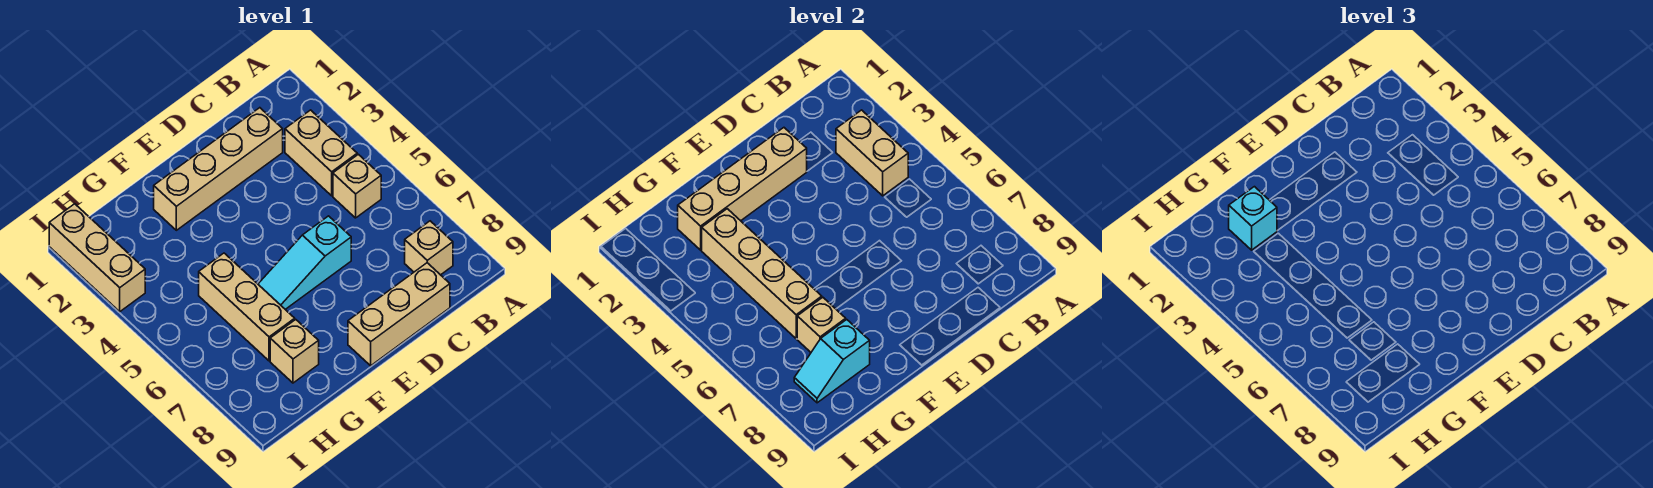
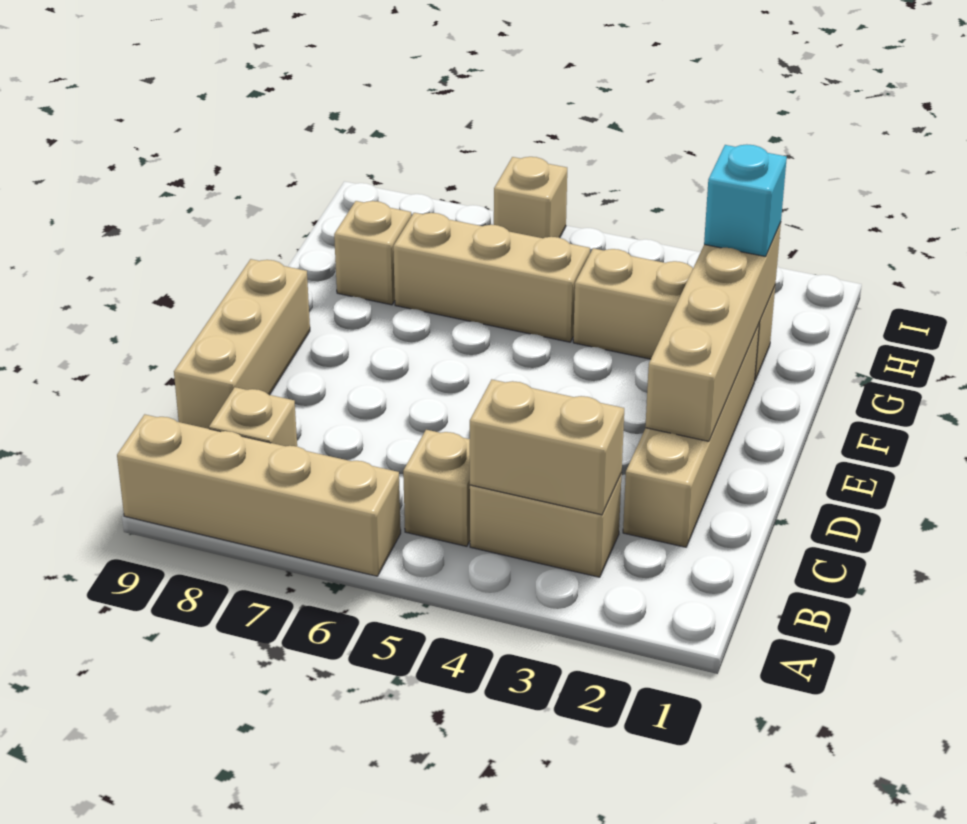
cyan slope D6:F6 level 1 top D -> none
tan brick G3:G6 level 2 -> tan brick A6:A9 level 1
tan brick G7 level 2 -> tan brick I6 level 1
cyan slope G8:H8 level 2 top G -> none
tan brick I1:I3 level 1 -> tan brick G2:G4 level 1

